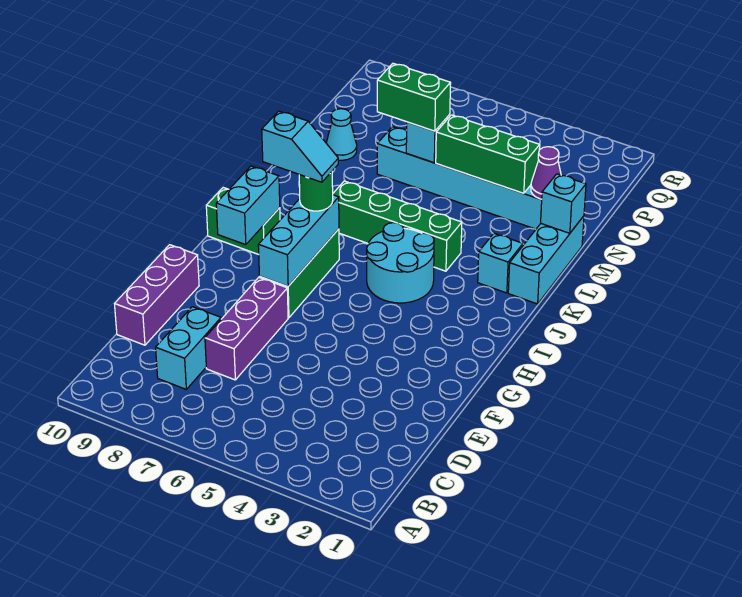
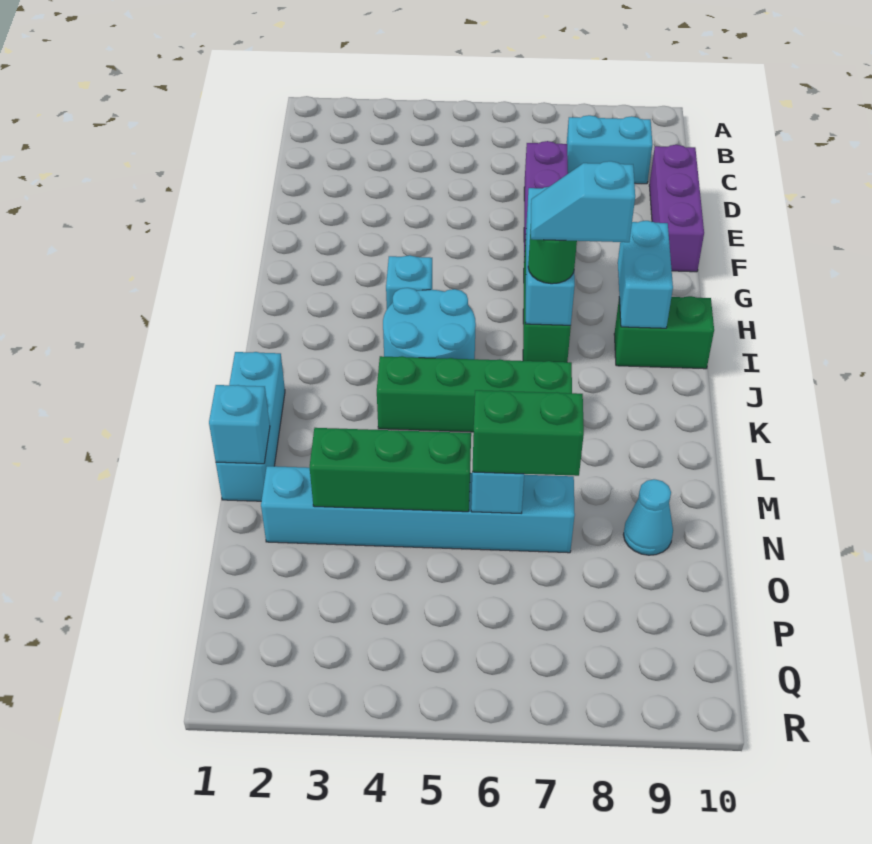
cyan brick C8:D8 level 1 -> cyan brick C8:C9 level 1
cyan brick K2 level 1 -> cyan brick H4 level 1
purple cone N2 level 2 -> none

